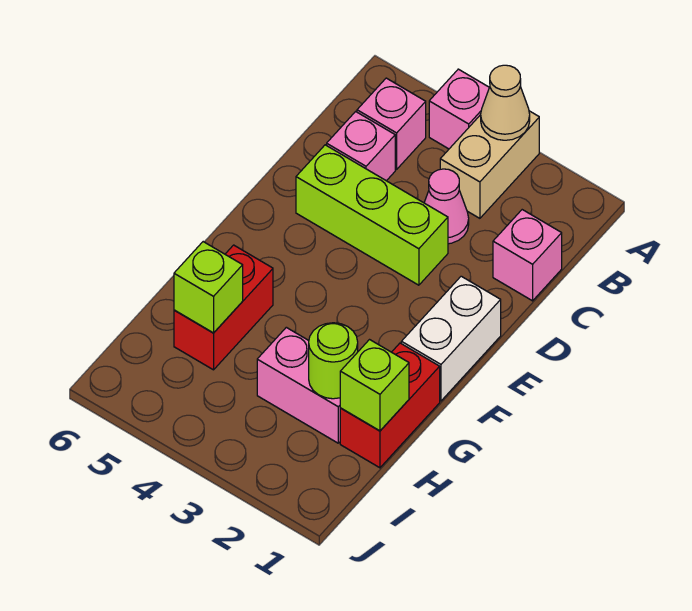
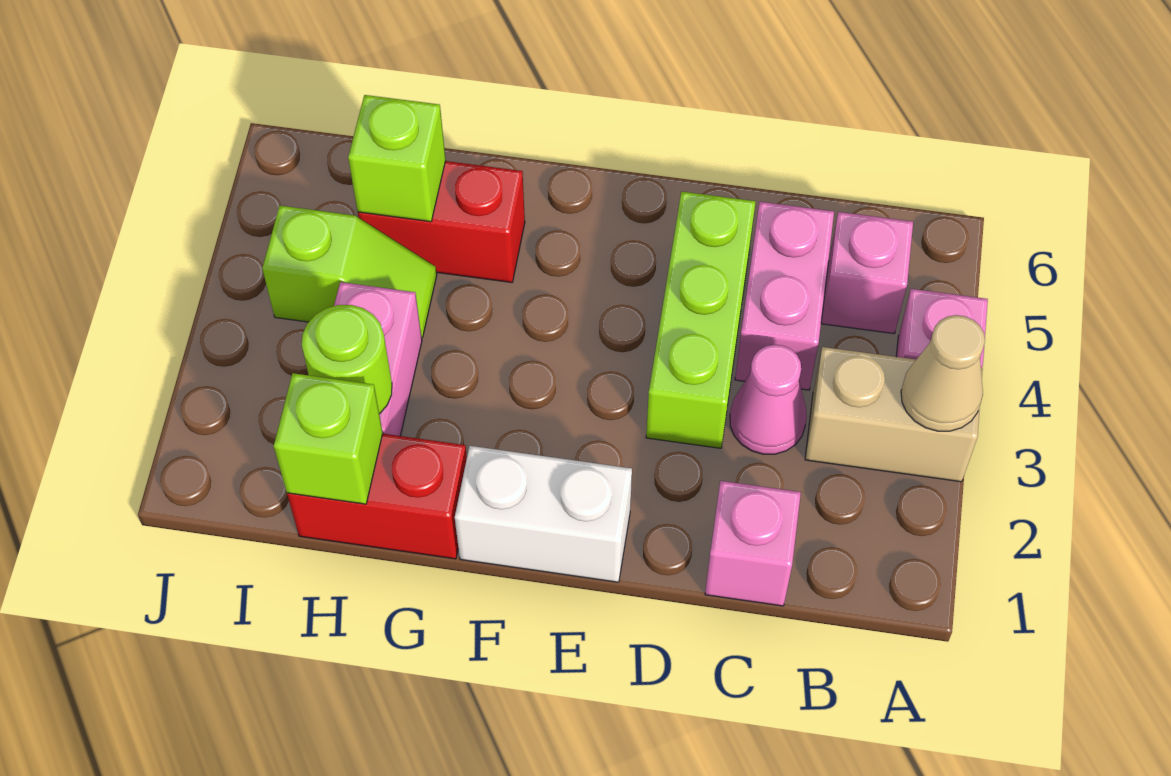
pink brick C5 level 1 -> pink brick C4:C5 level 1
none -> lime slope H4:I4 level 1 top I

